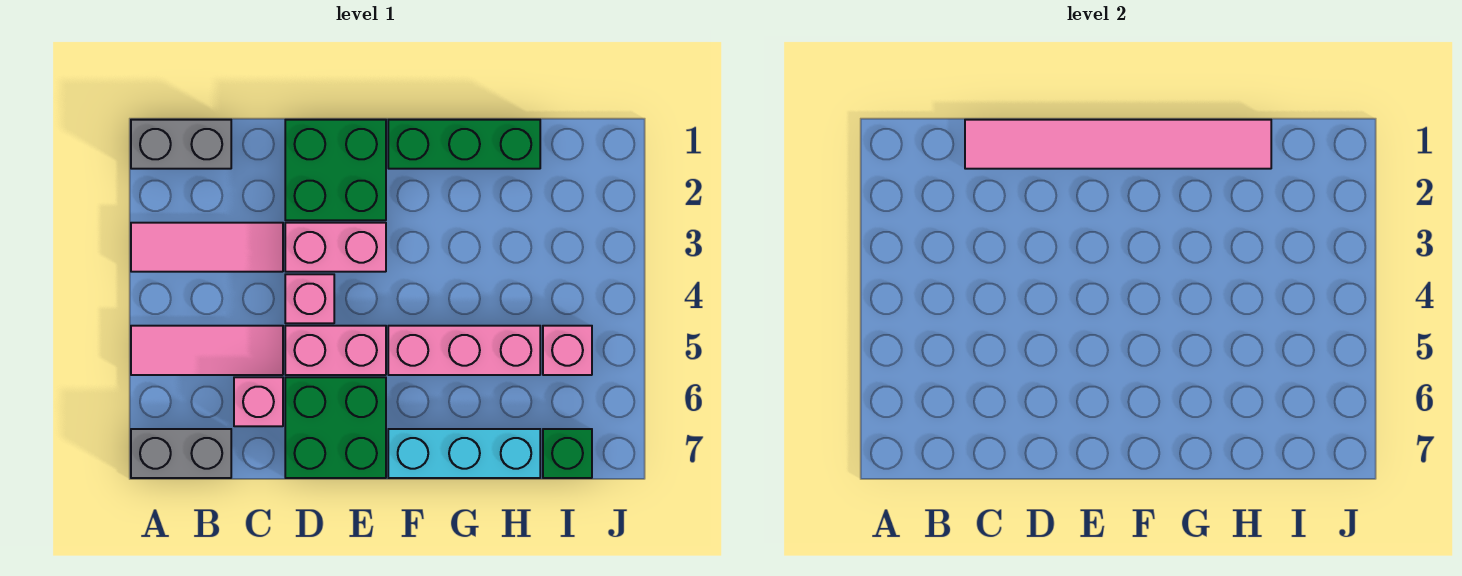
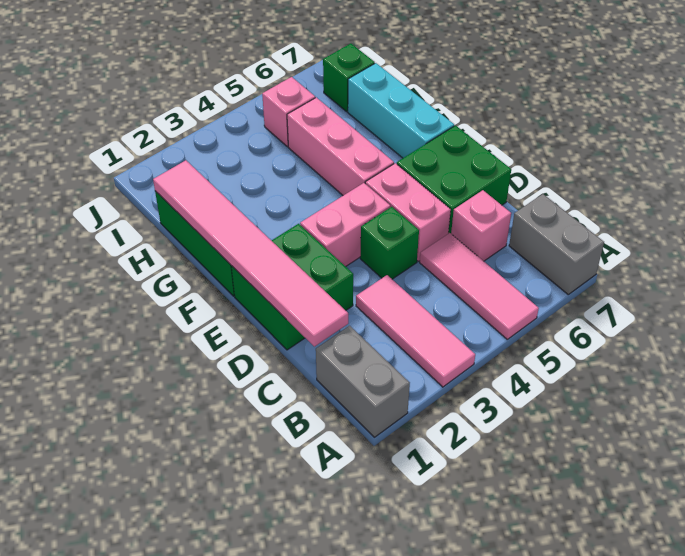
pink brick D3:E3 level 1 -> pink brick E3:E4 level 1
pink brick D4 level 1 -> green brick D4 level 1

